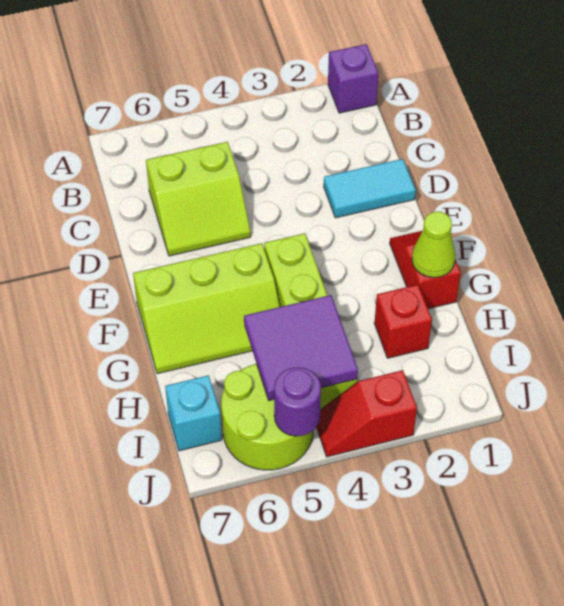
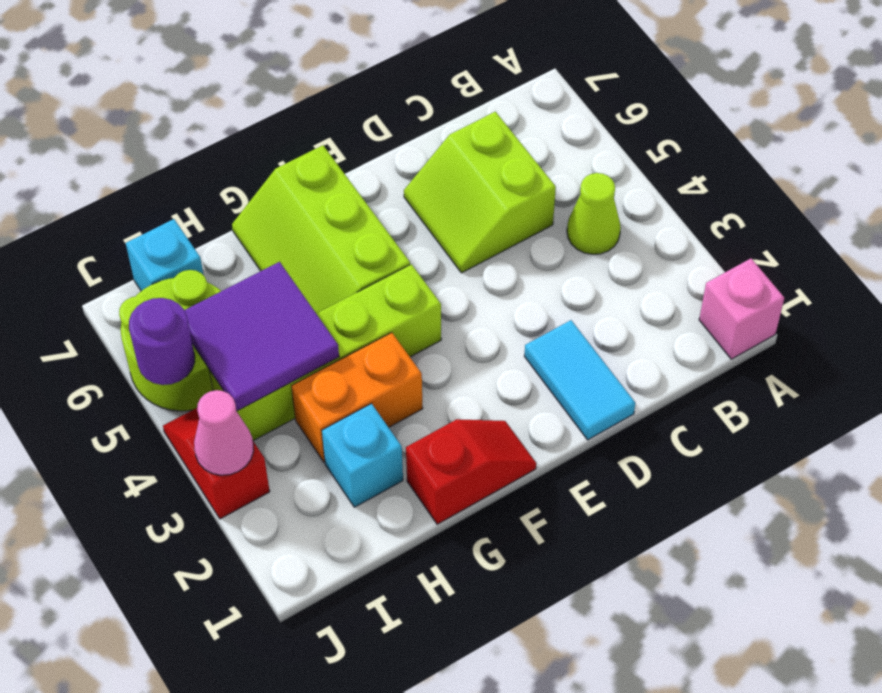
purple brick A1 level 1 -> pink brick A1 level 1
lime cone G1 level 2 -> lime cone B4 level 1
none -> orange brick G3:H3 level 1
red brick H2 level 1 -> cyan brick H2 level 1
none -> pink cone J3 level 2

